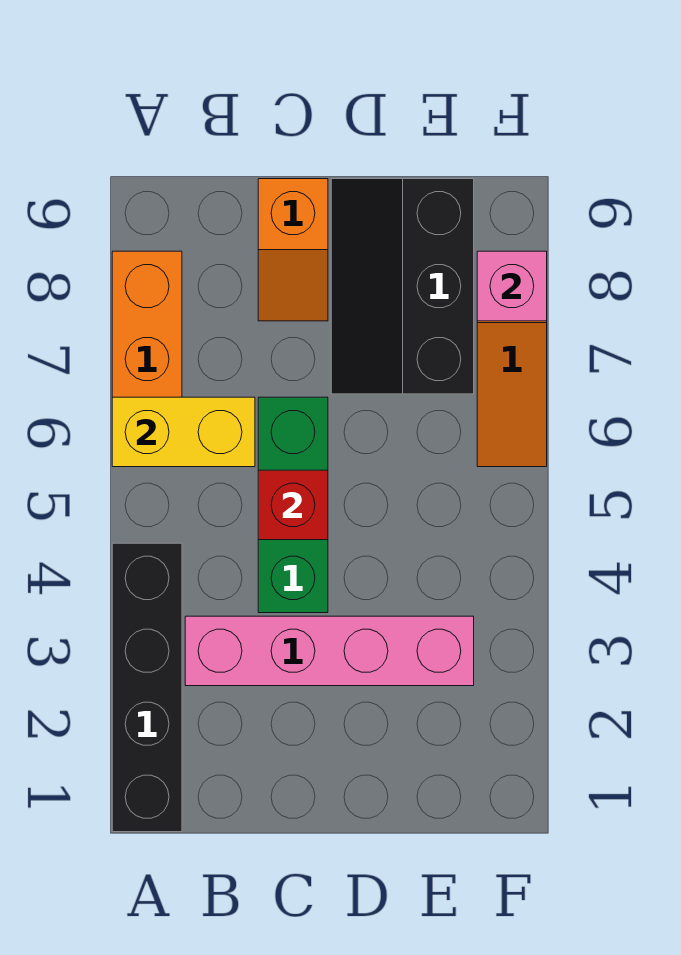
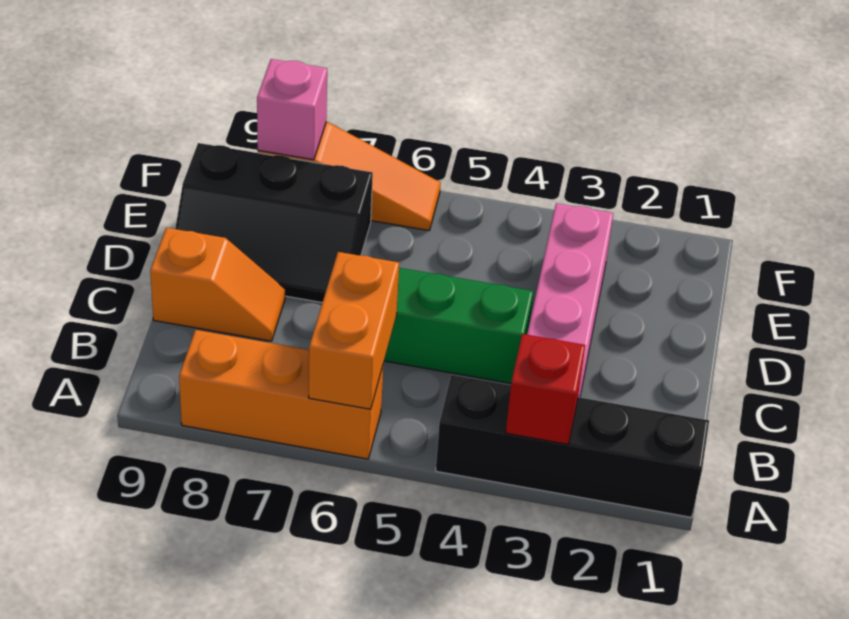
yellow brick A6:B6 level 2 -> orange brick A6:B6 level 2
red brick C5 level 2 -> red brick A3 level 2

